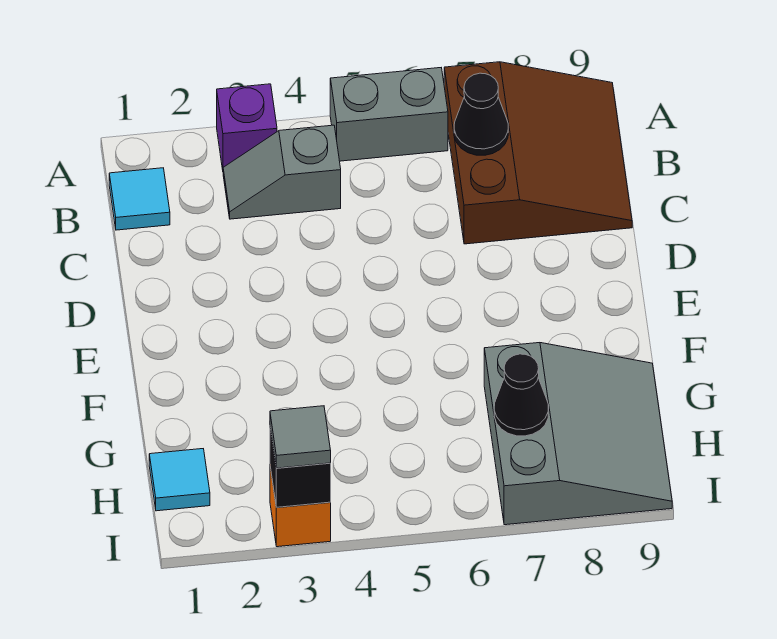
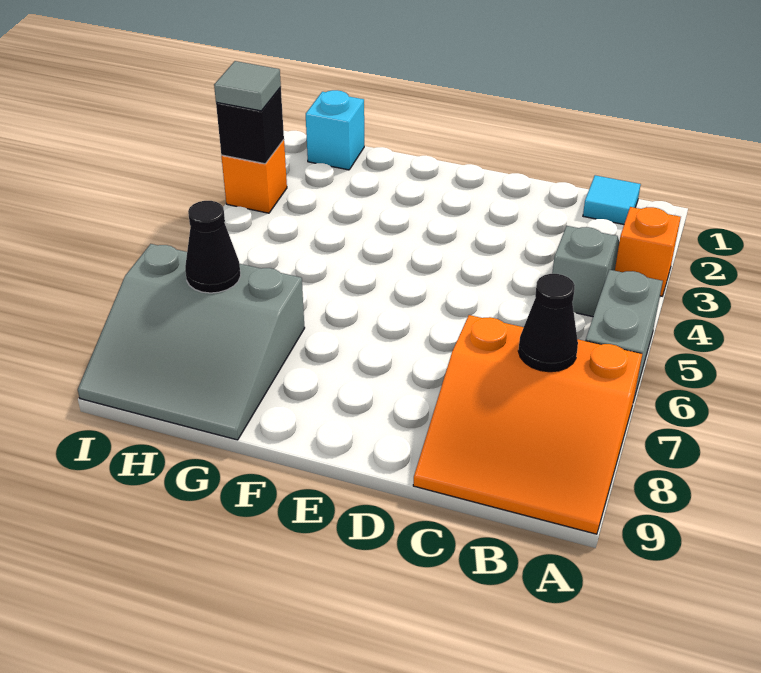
purple brick A3 level 1 -> orange brick A3 level 1
brown slope A7:C9 level 1 top 7 -> orange slope A7:C9 level 1 top 7
cyan tile H1 level 1 -> cyan brick H1 level 1

